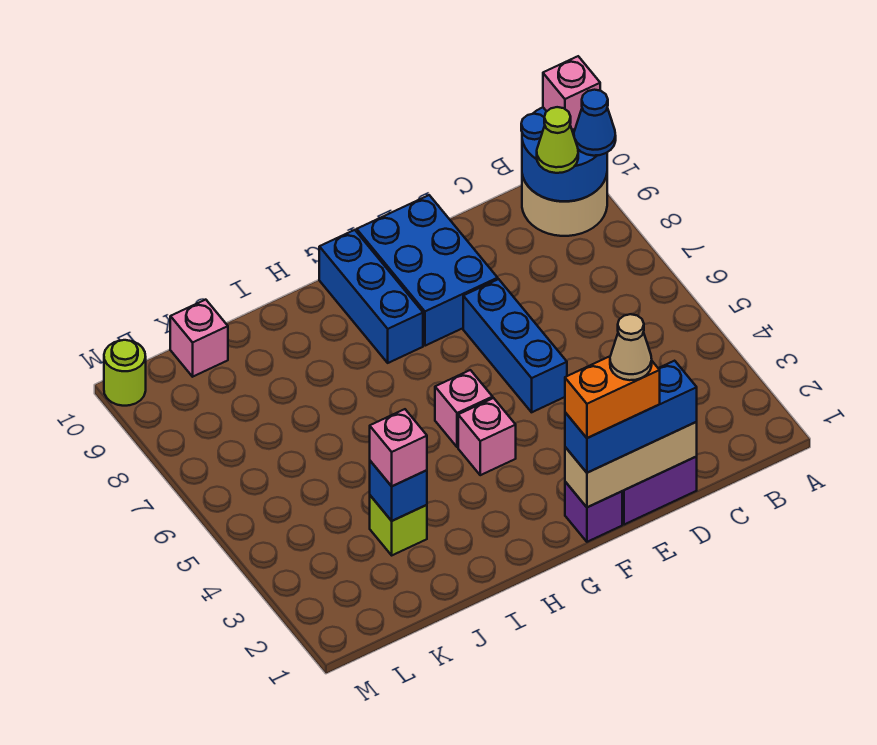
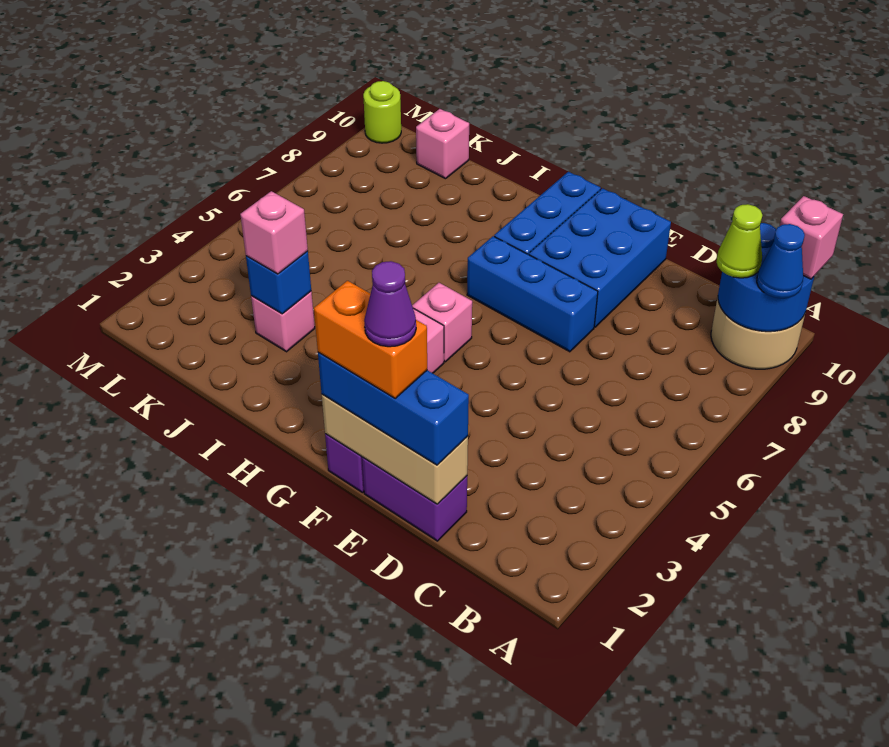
tan cone E1 level 5 -> purple cone E1 level 5
blue brick E5:E7 level 1 -> blue brick E7:G7 level 1
lime brick J3 level 1 -> pink brick J3 level 1

